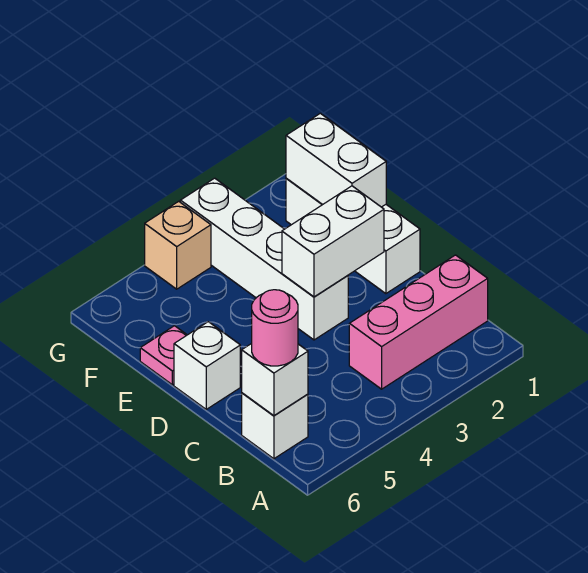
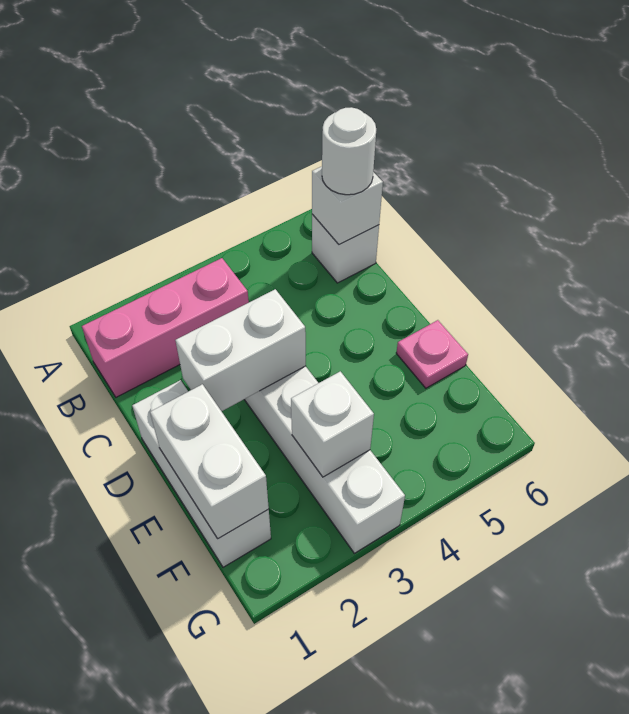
pink round brick B6 level 3 -> white round brick B6 level 3
white brick D6 level 1 -> white brick F3 level 2
tan brick G4 level 1 -> none

